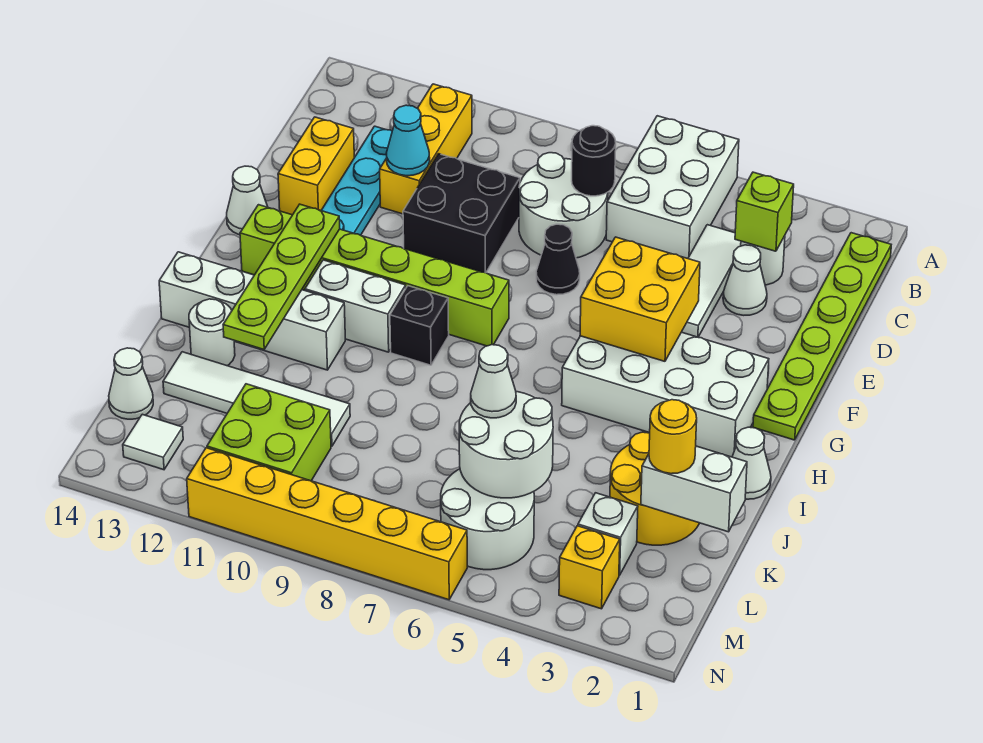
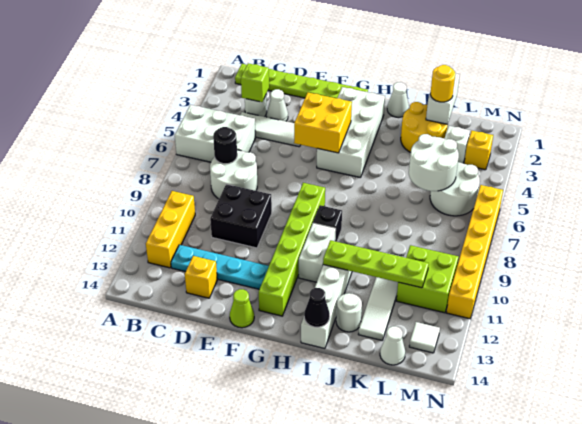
yellow brick B11:D11 level 1 -> yellow brick B10:B12 level 1
cyan cone D11 level 2 -> none
yellow brick D13:E13 level 1 -> yellow brick D13 level 1
black cone E7 level 1 -> black cone I14 level 2
white cone F14 level 1 -> lime cone F14 level 1
lime plate G12:J12 level 2 -> lime plate I11:L11 level 2
white cone K6 level 3 -> none

